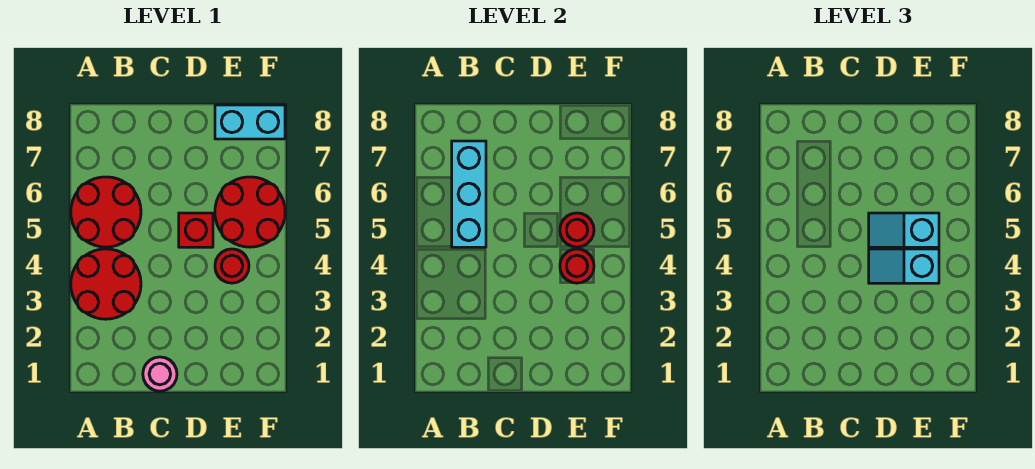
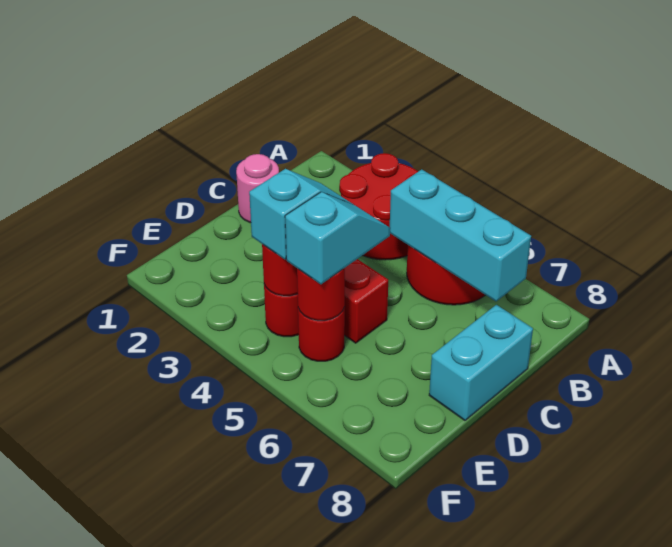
red round brick E5:F6 level 1 -> red round brick E5 level 1
cyan brick E8:F8 level 1 -> cyan brick C8:D8 level 1

